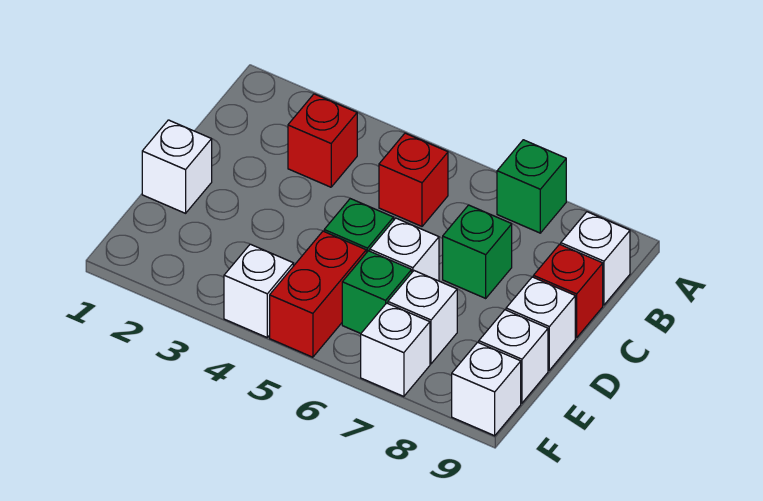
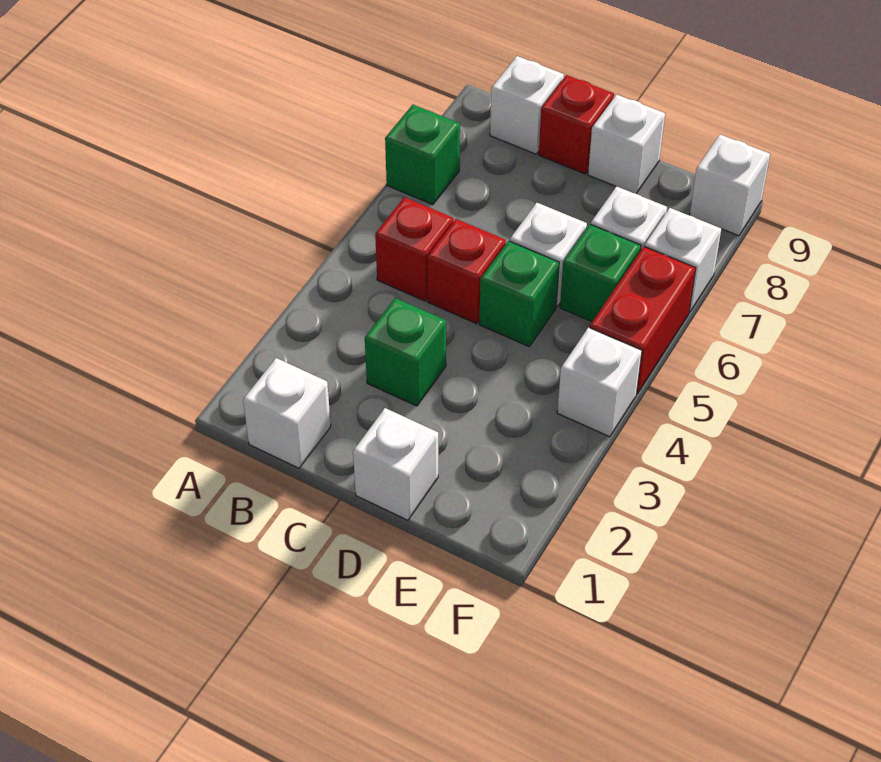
red brick B3 level 1 -> red brick C5 level 1
green brick C7 level 1 -> green brick C3 level 1
red brick E5:F5 level 1 -> red brick F5:F6 level 1
white brick E9 level 1 -> white brick B1 level 1

